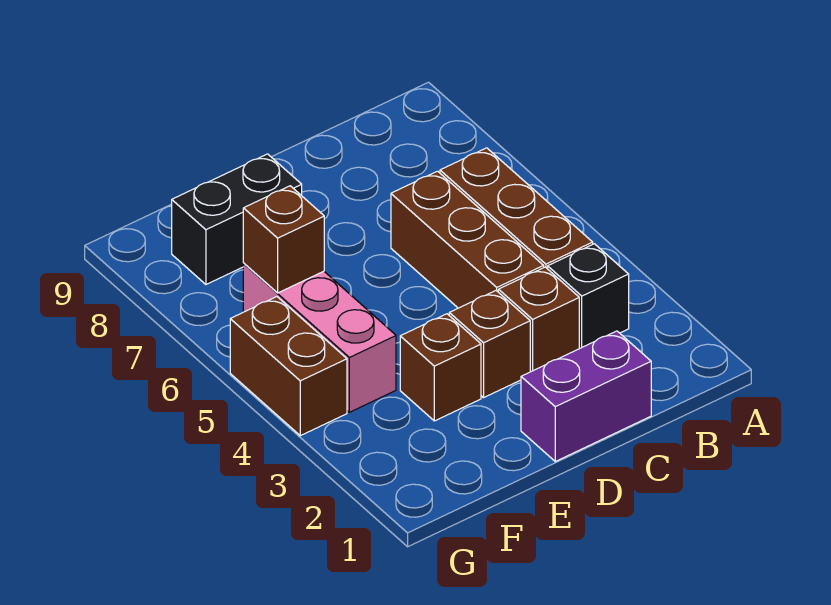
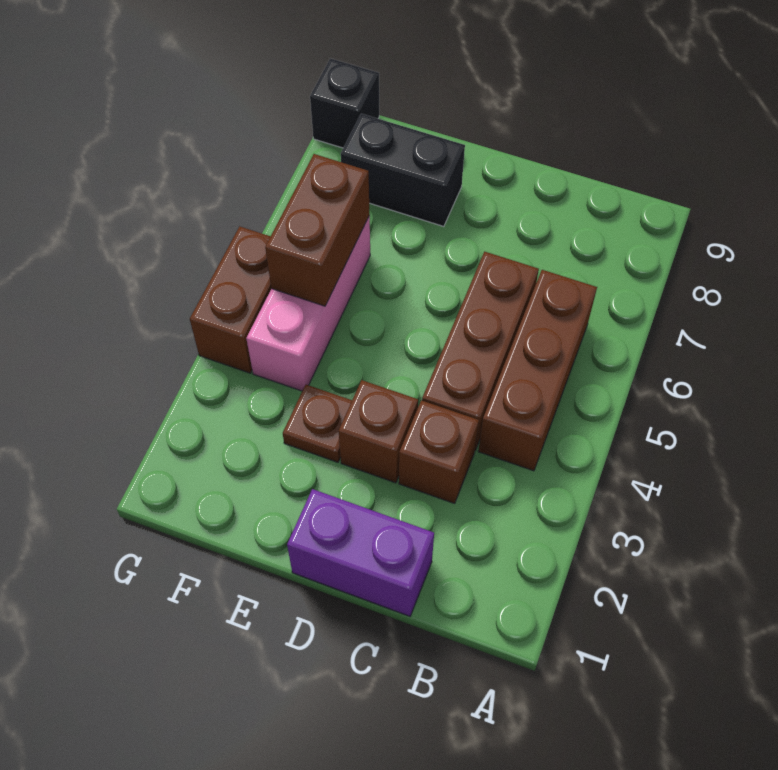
black brick B3 level 1 -> black brick G9 level 1
brown brick E3 level 1 -> brown plate E3 level 1
brown brick F6 level 2 -> brown brick F5:F6 level 2

